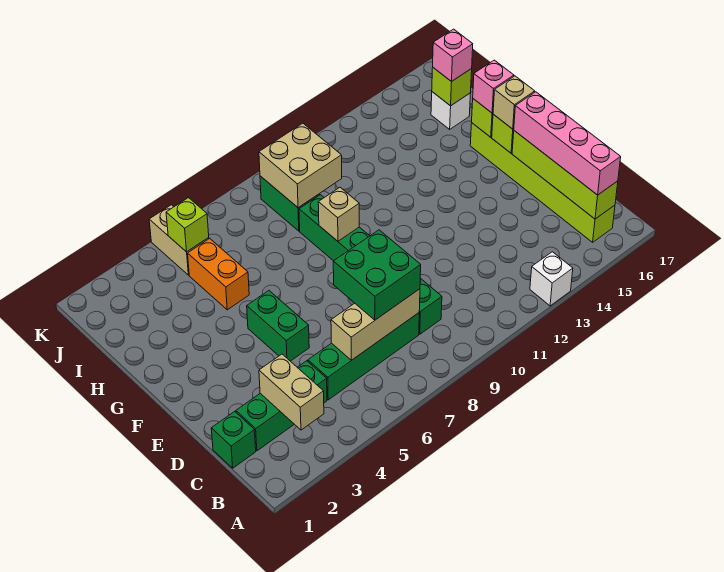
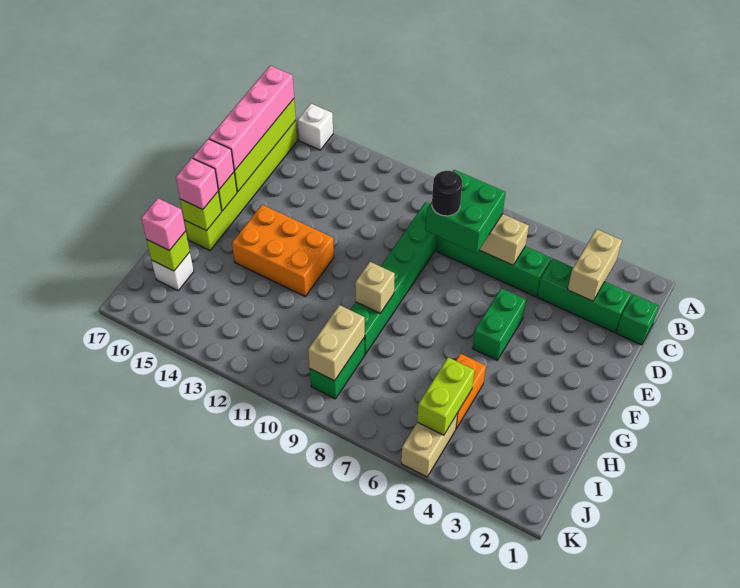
white brick A13 level 1 -> white brick A15 level 1
none -> black round brick D8 level 4
none -> orange brick F12:G14 level 1
tan brick F16 level 3 -> pink brick F16 level 3
tan brick I9:J10 level 2 -> tan brick I9:J9 level 2
lime brick J5 level 2 -> lime brick I5:J5 level 2

